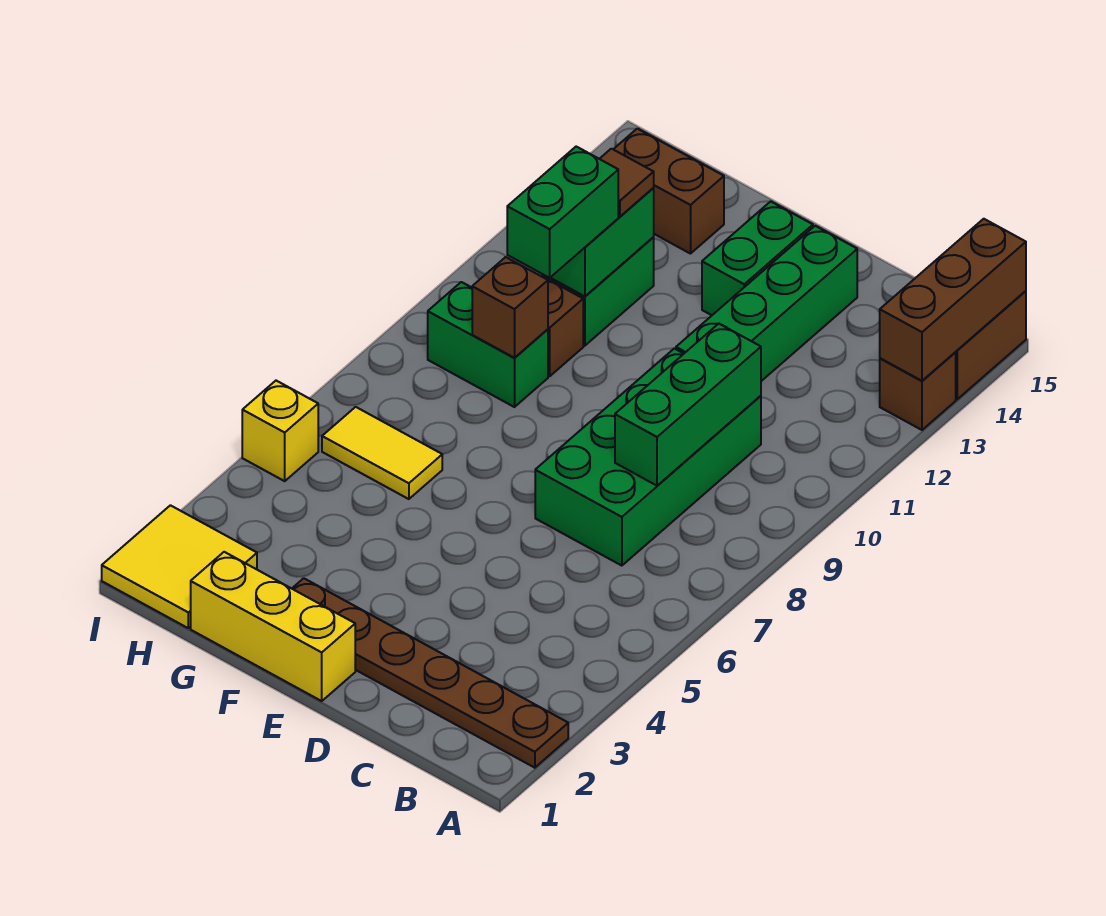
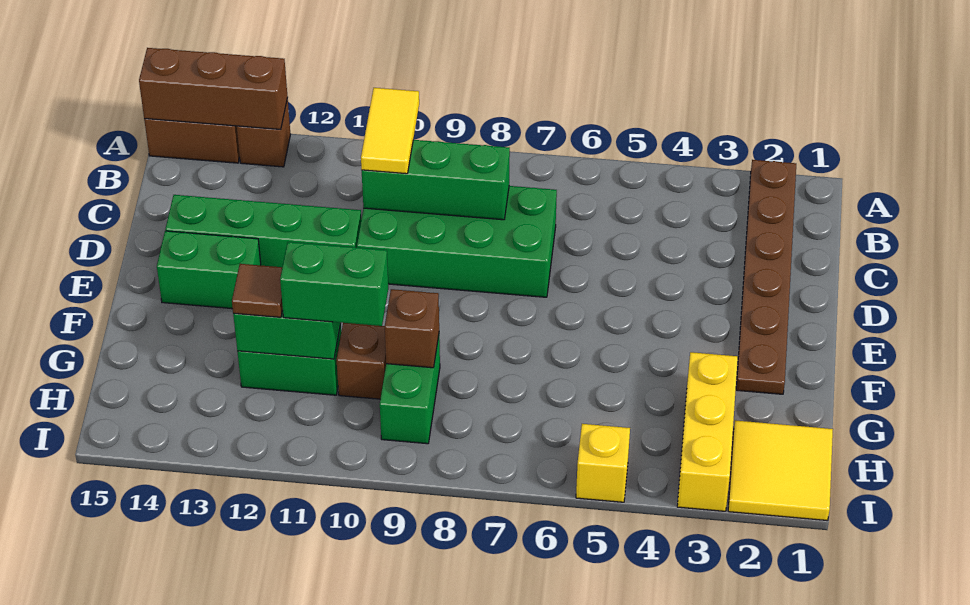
yellow brick E1:G1 level 1 -> yellow brick G3:I3 level 1
yellow tile G6:H6 level 1 -> yellow tile B10:C10 level 3
brown brick G14:H14 level 1 -> none

